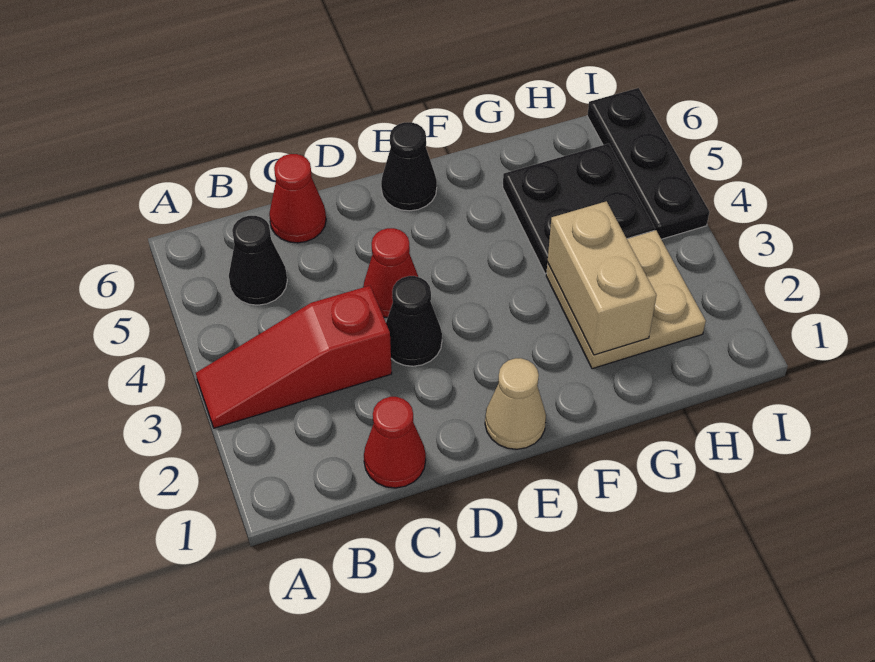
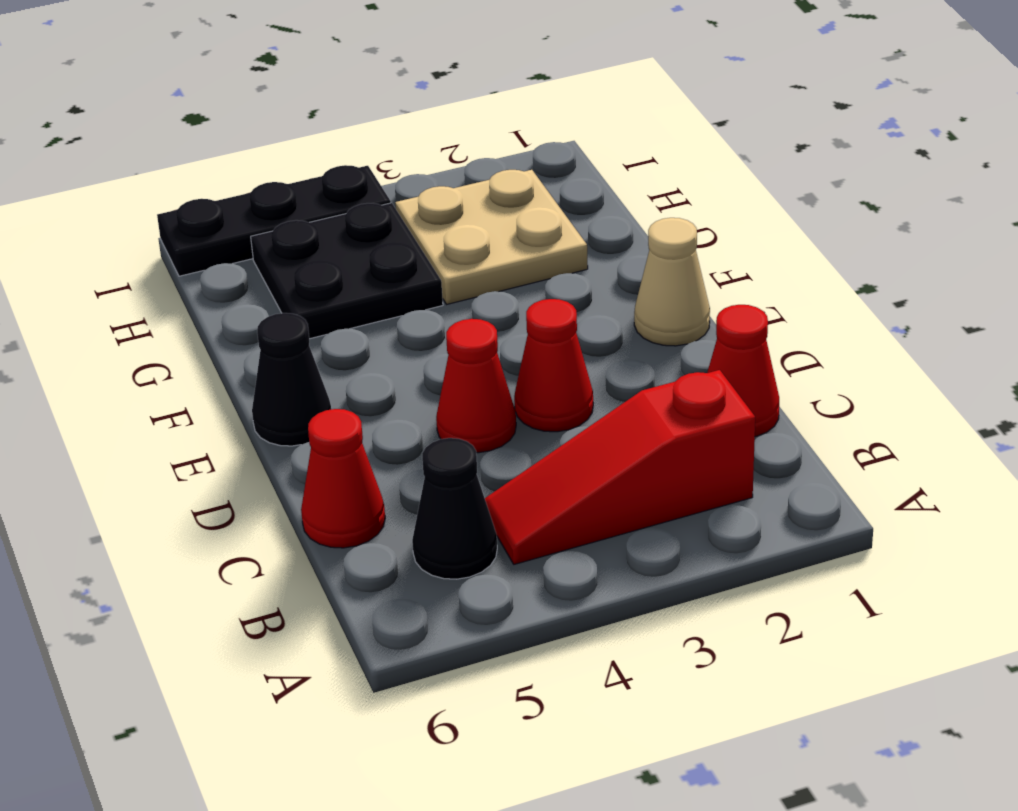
red slope A3:C3 level 1 top C -> red slope B2:B4 level 1 top 2
black cone D3 level 1 -> red cone D3 level 1
tan brick G2:G3 level 2 -> none

